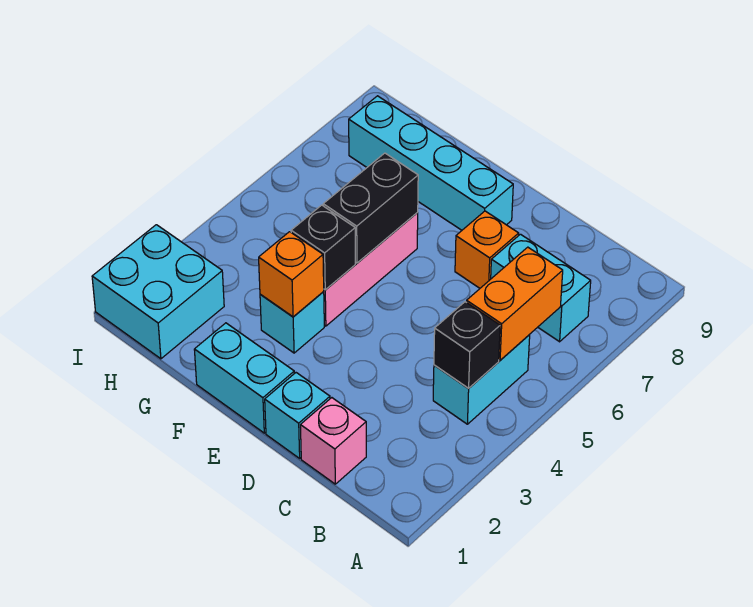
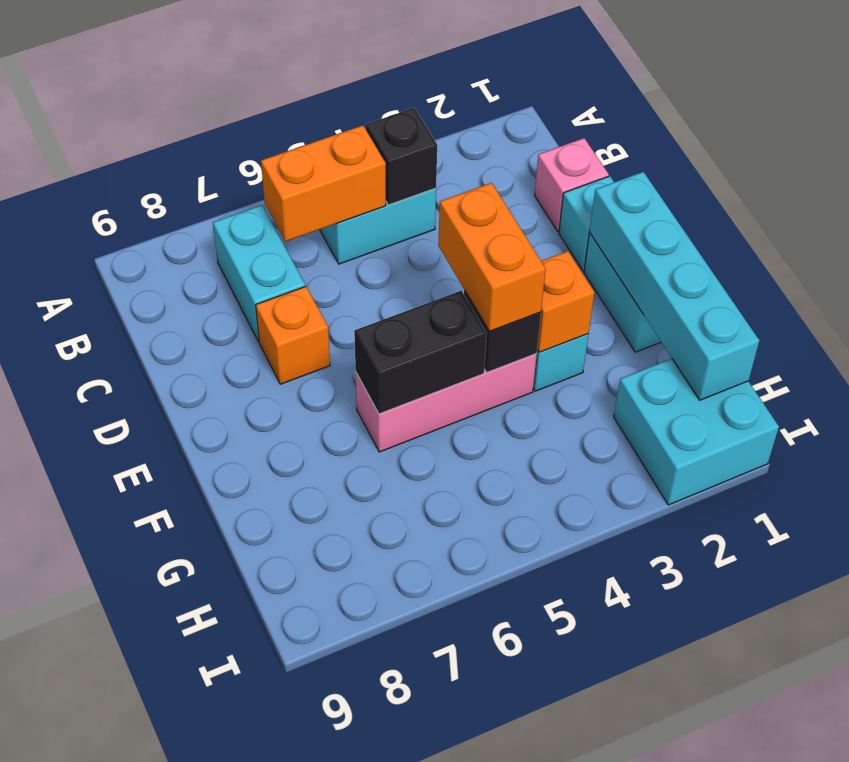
none -> orange brick E4:F4 level 3
cyan brick E8:H8 level 1 -> cyan brick E1:H1 level 2

